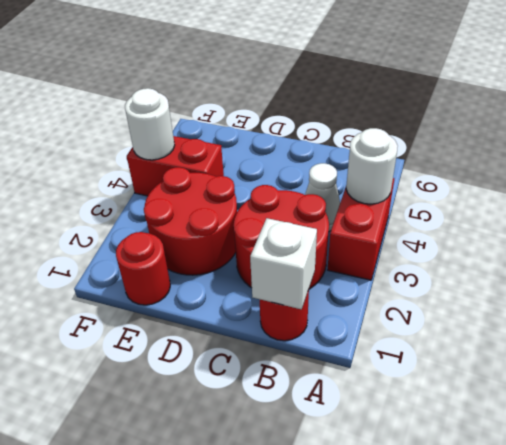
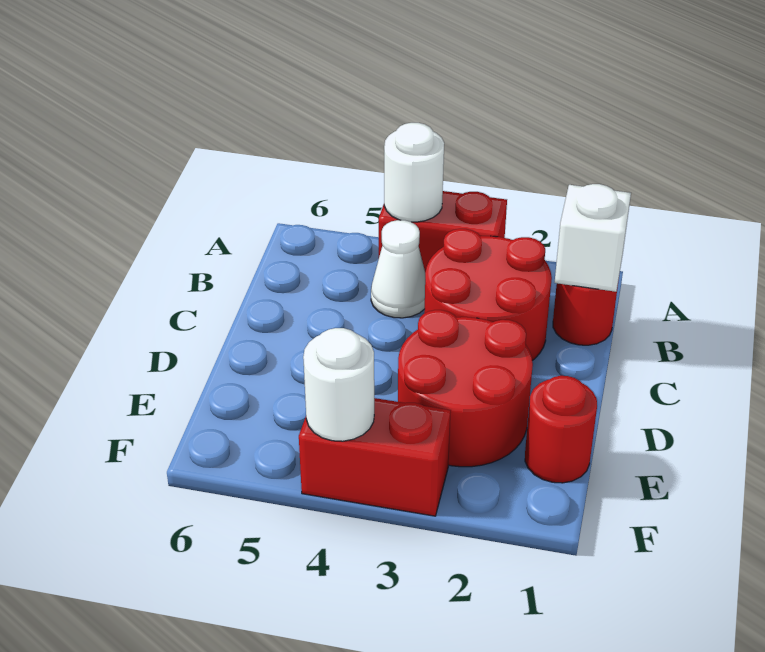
red brick E4:F4 level 1 -> red brick F3:F4 level 1

